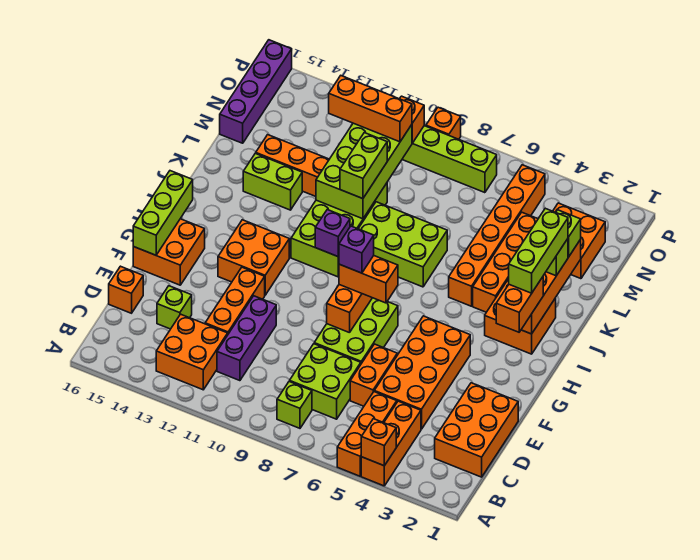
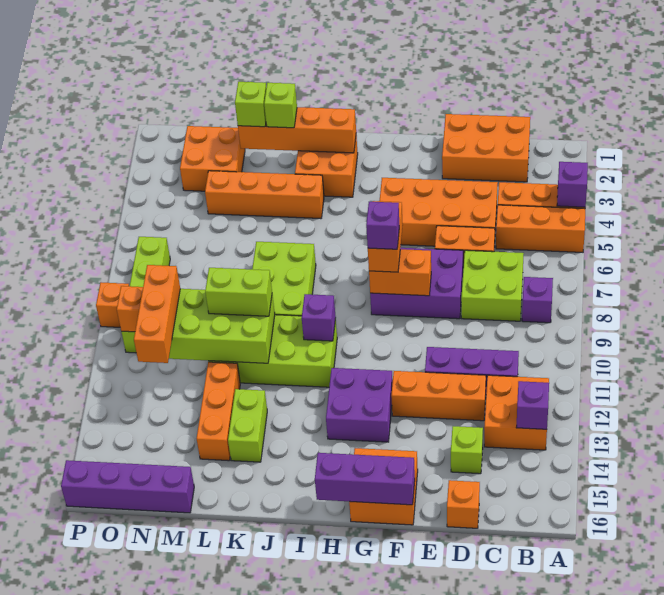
orange brick A4 level 2 -> purple brick A4 level 2
lime brick B8 level 1 -> purple brick B8 level 1
none -> purple brick B13 level 2
lime brick E7:G8 level 1 -> purple brick E7:G8 level 1
lime brick F16:H16 level 2 -> purple brick F16:H16 level 2
orange brick G12:H13 level 1 -> purple brick G12:H13 level 1
orange brick H2:I2 level 3 -> none
lime brick I2:K2 level 4 -> none
orange brick J5:O5 level 1 -> none

